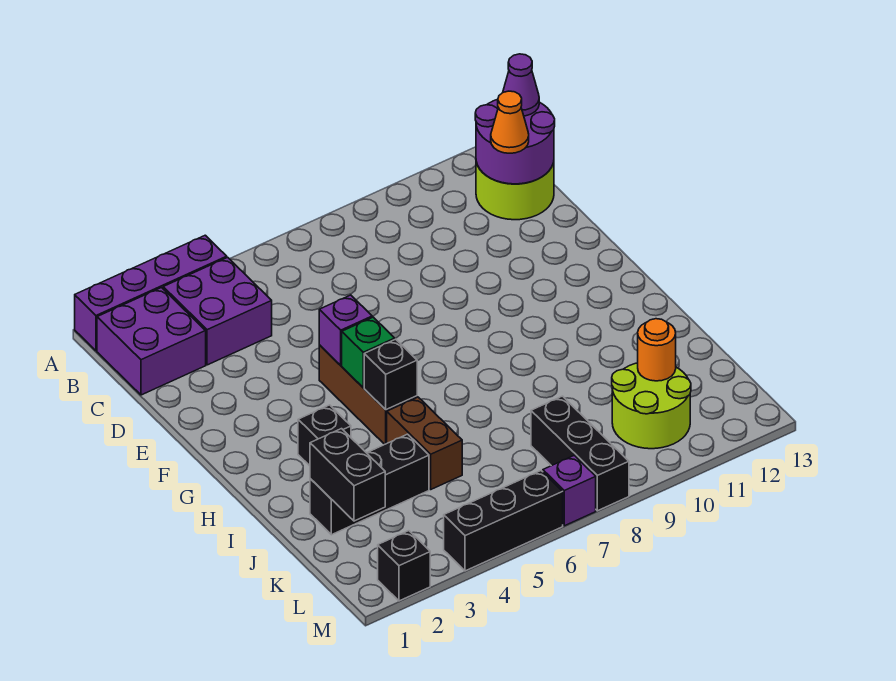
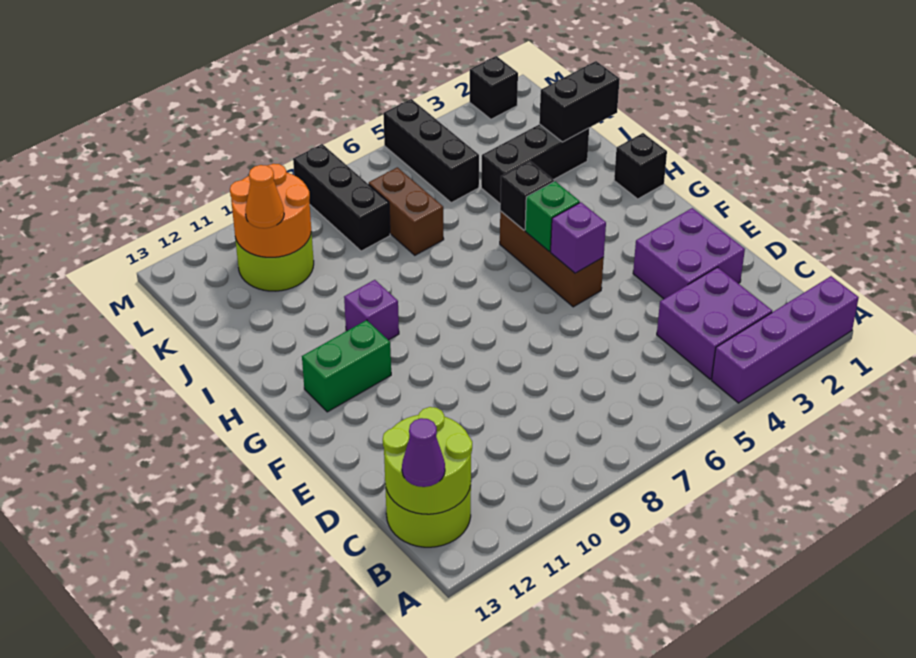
purple brick B1:C2 level 1 -> purple brick D2:E3 level 1
purple round brick B12:C13 level 2 -> lime round brick B12:C13 level 2
orange cone C12 level 3 -> orange cone K11 level 3
none -> green brick G11:G12 level 1
black brick H3 level 1 -> black brick H1 level 1
brown brick I5:J5 level 1 -> brown brick J7:K7 level 1
black brick J2:K2 level 2 -> black brick J1:J2 level 2
orange round brick K11 level 2 -> orange round brick K10:L11 level 2
black brick M4:M6 level 1 -> black brick K5:M5 level 1
purple brick M7 level 1 -> purple brick H10 level 1

